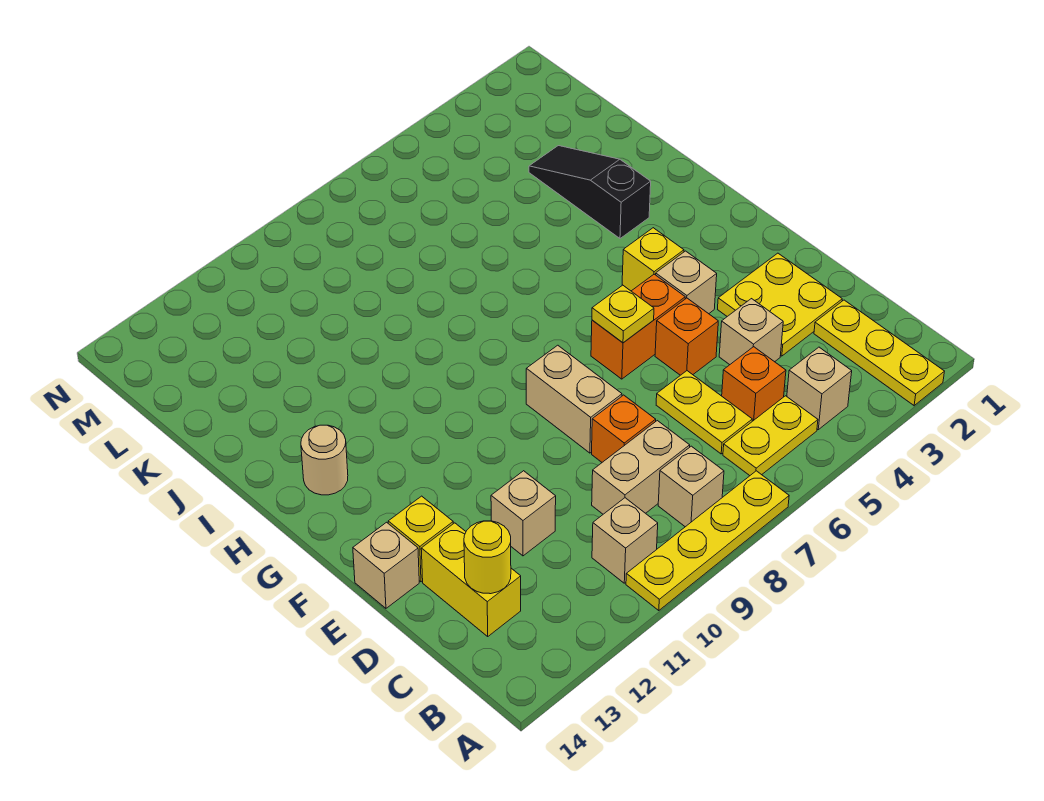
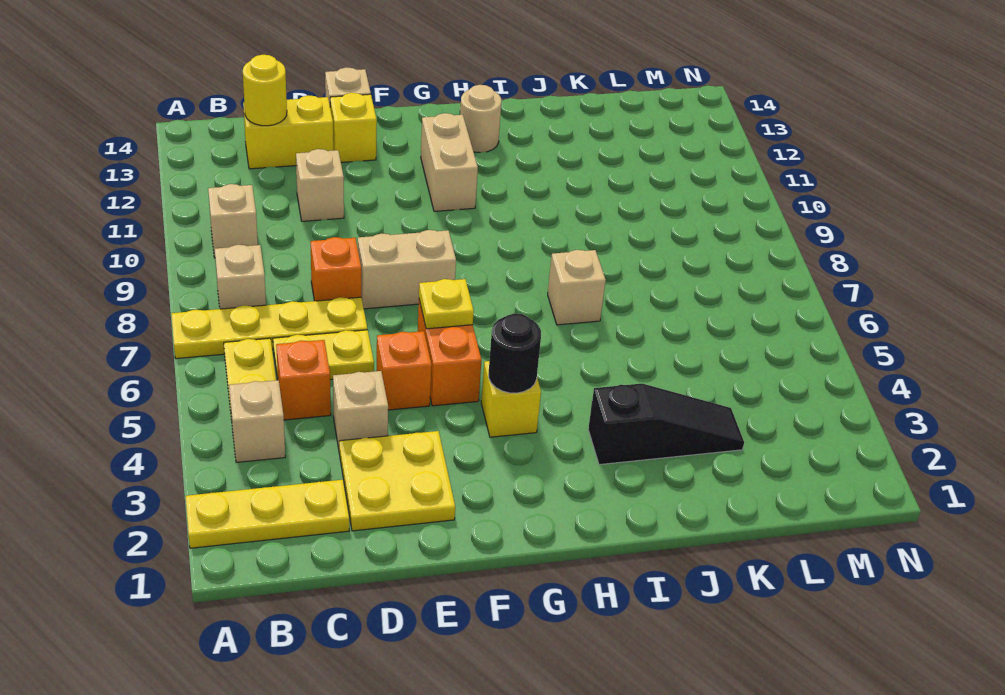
yellow plate A7:A10 level 1 -> yellow plate A7:D7 level 1
tan brick C8:C9 level 1 -> tan brick G11:G12 level 1
tan brick F4 level 1 -> tan brick I7 level 1
none -> black round brick G4 level 2

